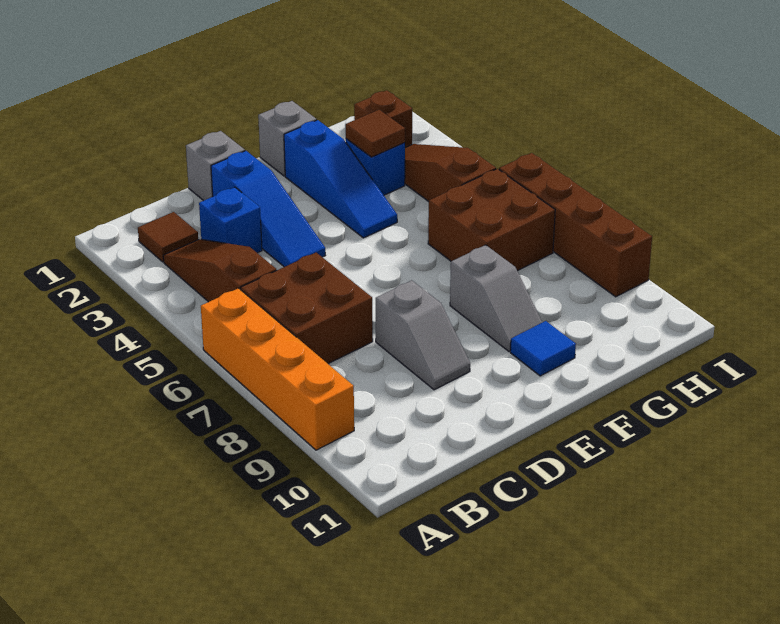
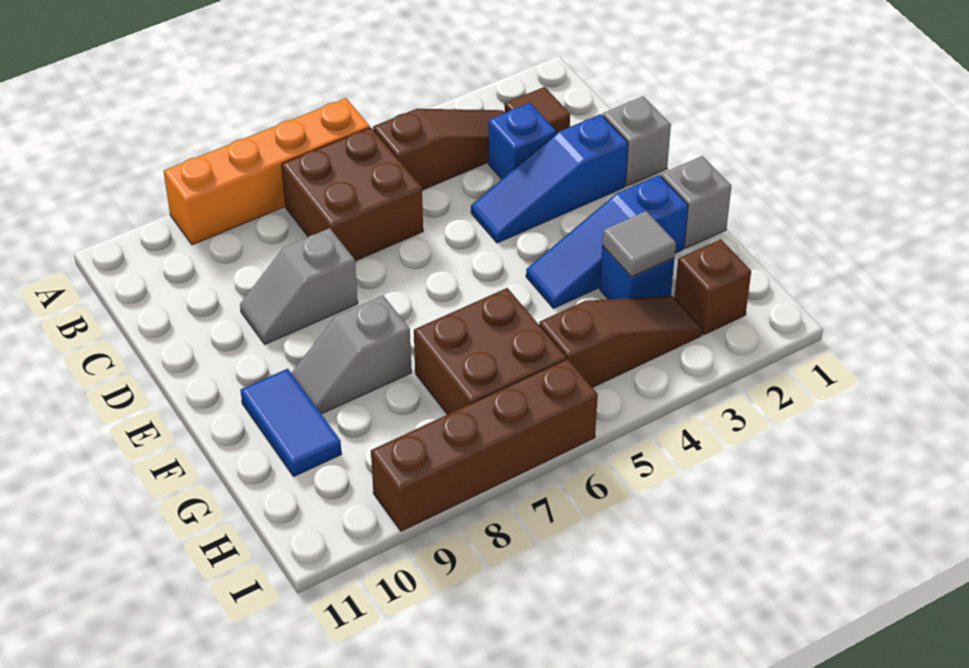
blue tile F10 level 1 -> blue tile F10:G10 level 1
brown tile G3 level 2 -> grey tile G3 level 2

